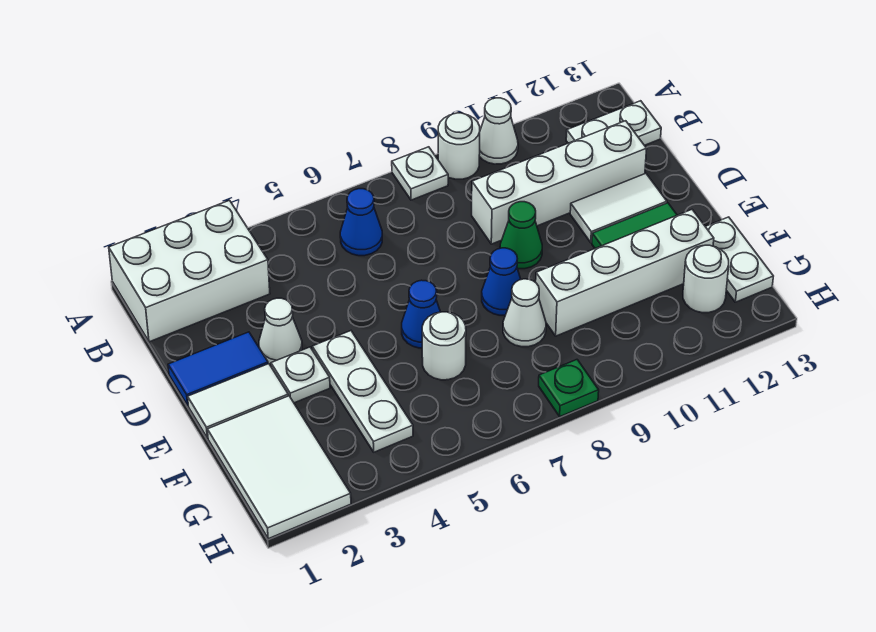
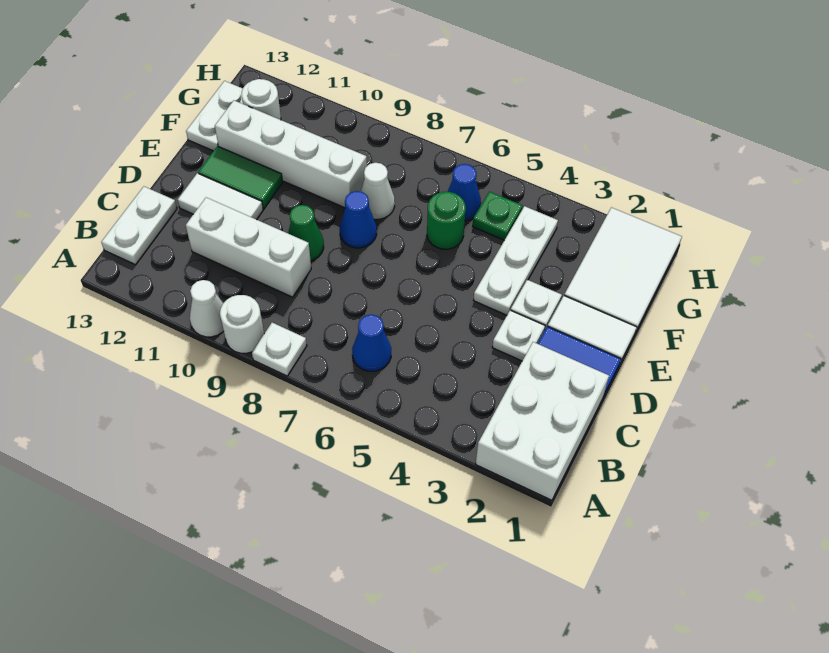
white brick A1:B3 level 1 -> white brick A1:C2 level 1
white plate B12:B13 level 1 -> white plate B13:C13 level 1
white brick C9:C12 level 1 -> white brick C9:C11 level 1
white cone D3 level 1 -> white plate D3 level 1
blue cone E6 level 1 -> blue cone G6 level 1
white round brick F6 level 1 -> green round brick F6 level 1
green plate H8 level 1 -> green plate G5 level 1

